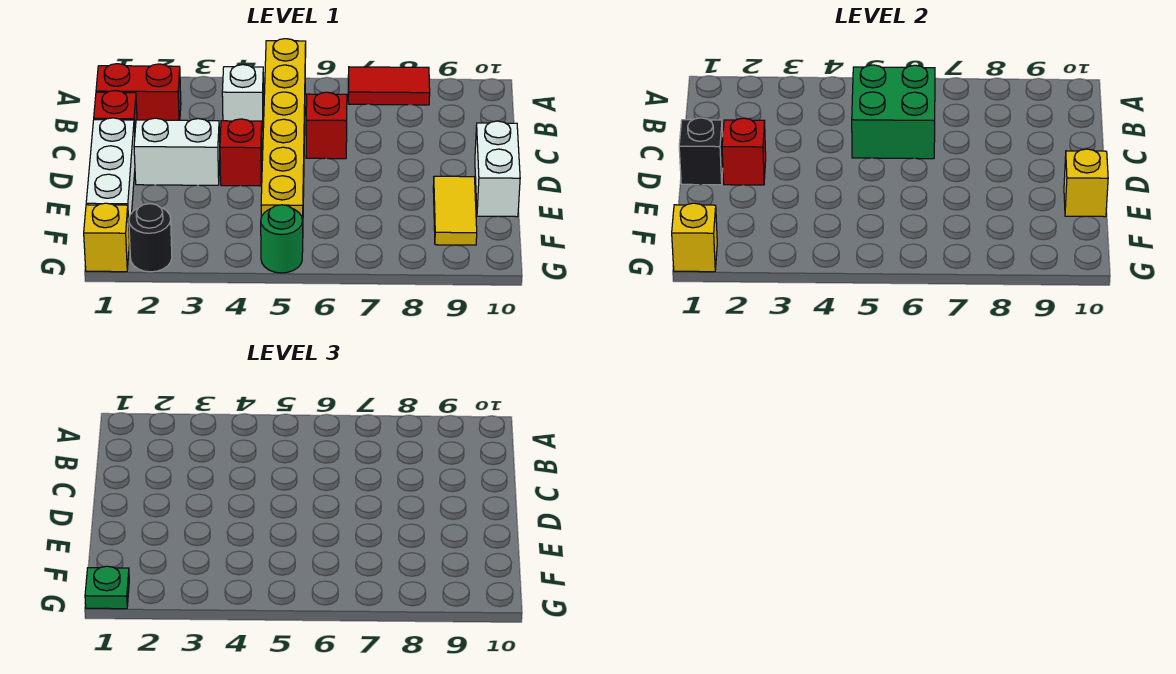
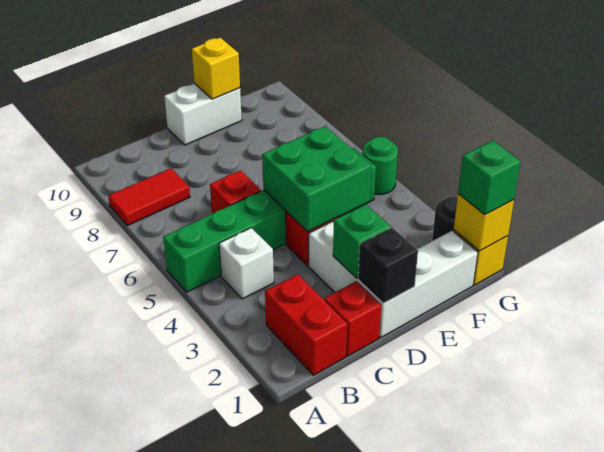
yellow brick A5:F5 level 1 -> green brick A5:F5 level 1
red tile A7:A8 level 1 -> red tile A8:B8 level 1
green brick B5:C6 level 2 -> green brick D4:E5 level 2
red brick D2 level 2 -> green brick D2 level 2
yellow tile E9:F9 level 1 -> none
green plate G1 level 3 -> green brick G1 level 3

